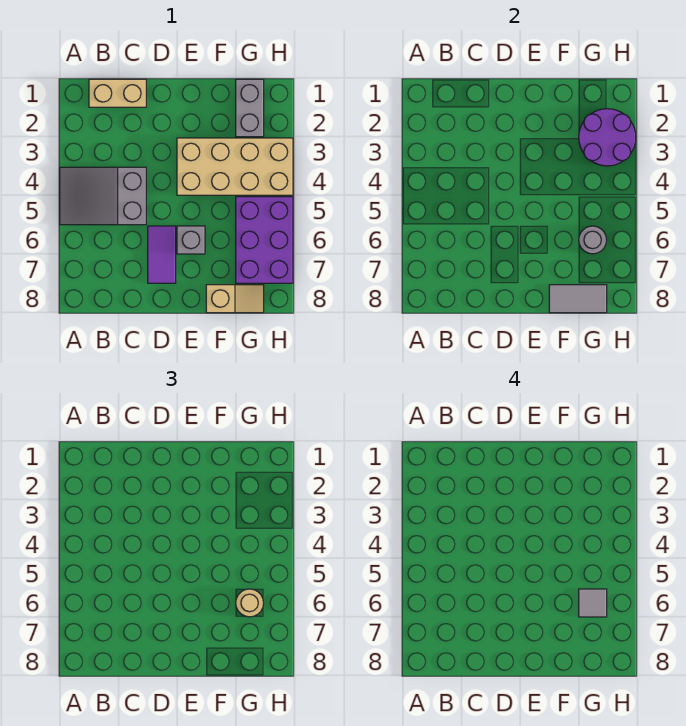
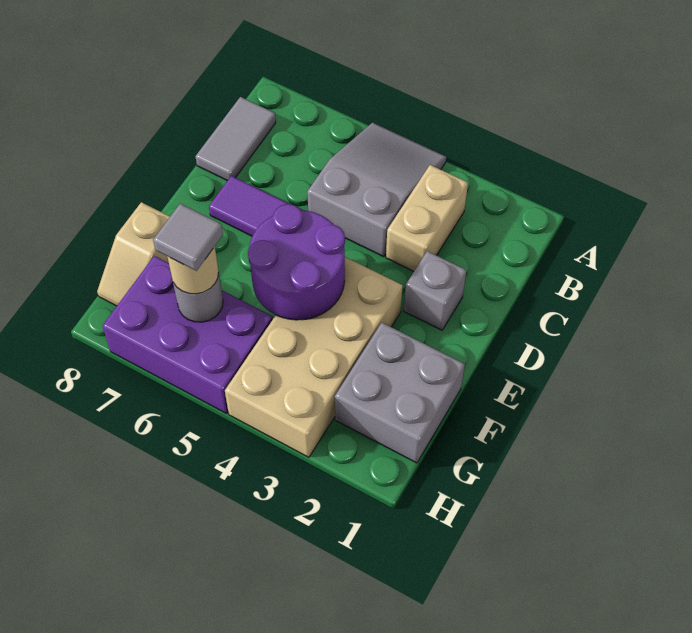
tan brick B1:C1 level 1 -> tan brick B3:C3 level 1
grey brick E6 level 1 -> grey brick D2 level 1
grey tile F8:G8 level 2 -> grey tile B8:C8 level 1
grey brick G1:G2 level 1 -> grey brick F1:G2 level 1
purple round brick G2:H3 level 2 -> purple round brick E4:F5 level 2

